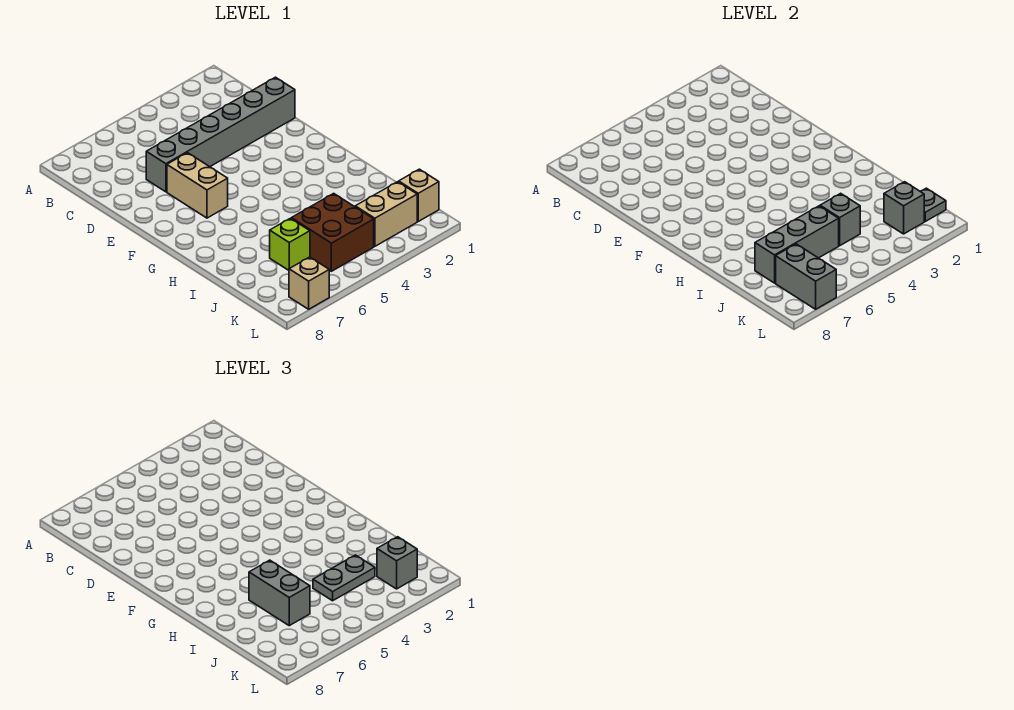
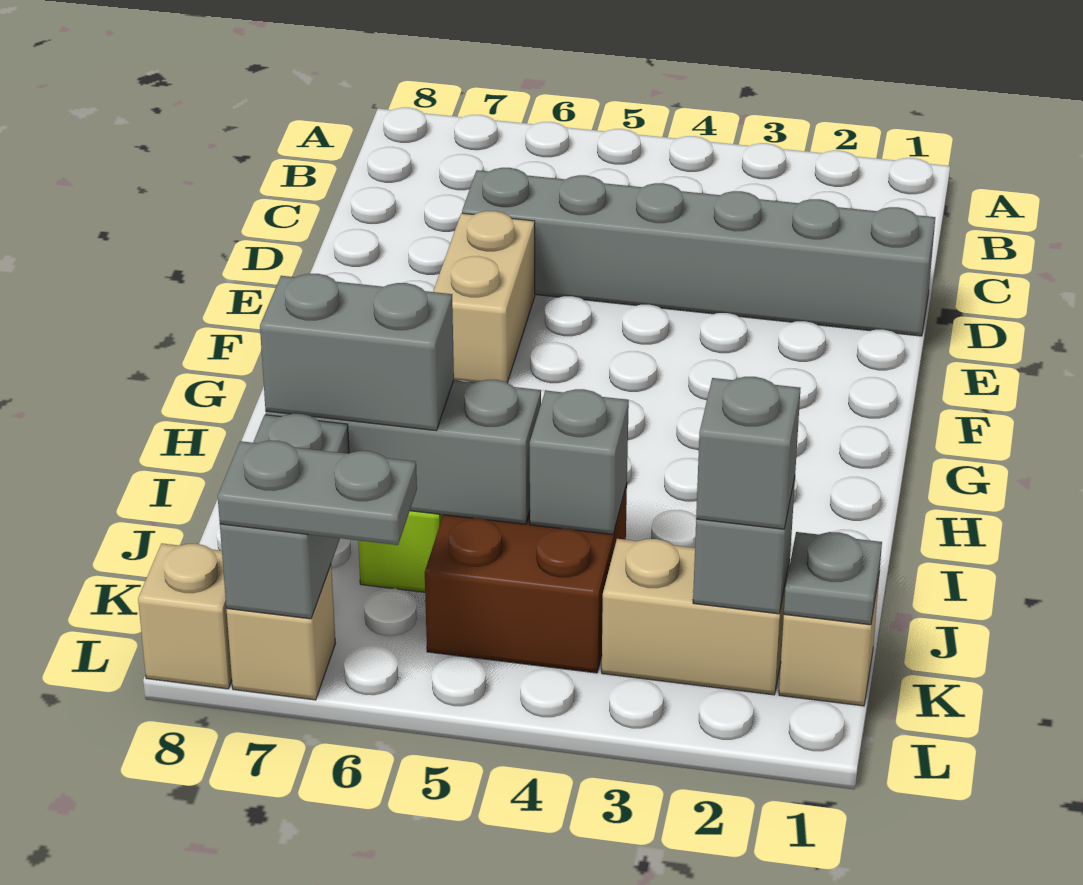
grey brick I6:J6 level 3 -> grey brick J6:J7 level 3
grey plate J3:J4 level 3 -> grey plate L6:L7 level 3
none -> tan brick L8 level 1

